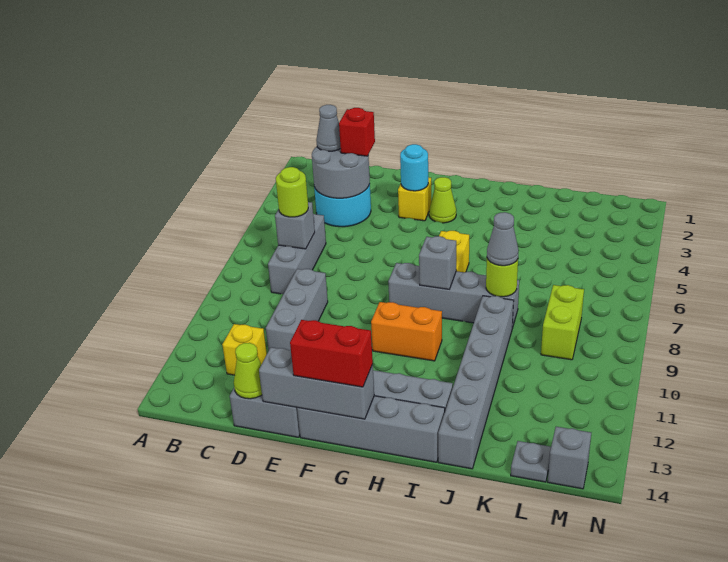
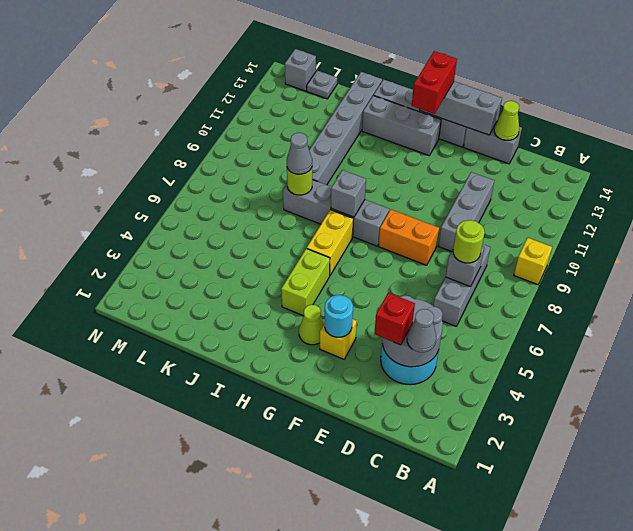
yellow brick C12 level 1 -> yellow brick A9 level 1
red brick F14:G14 level 3 -> red brick G13:G14 level 3
orange brick G10:H10 level 1 -> orange brick E8:F8 level 1
lime brick L8:L9 level 1 -> lime brick H4:H5 level 1

